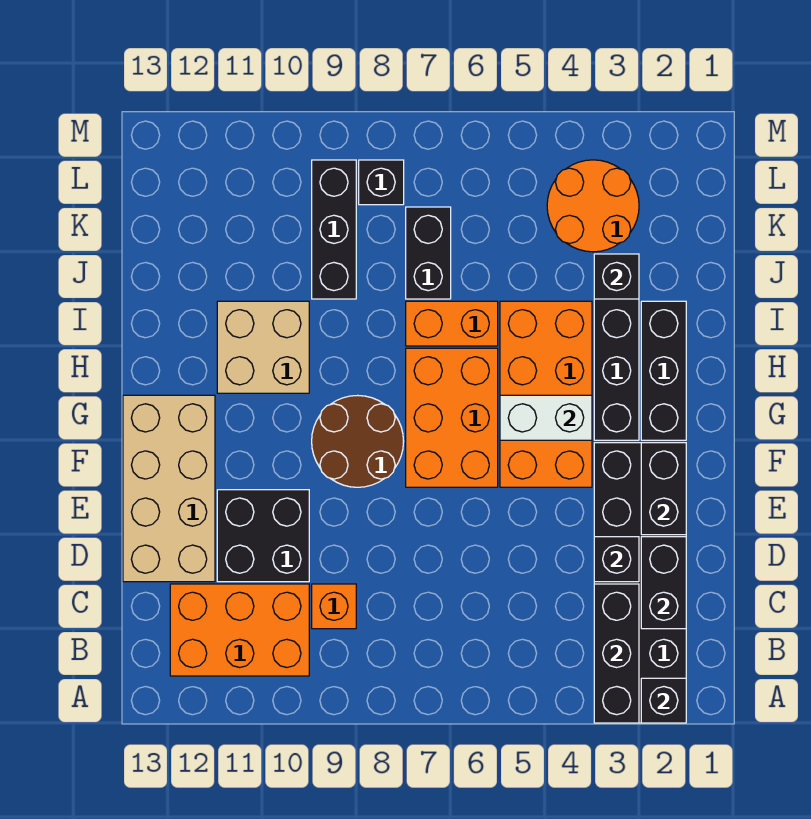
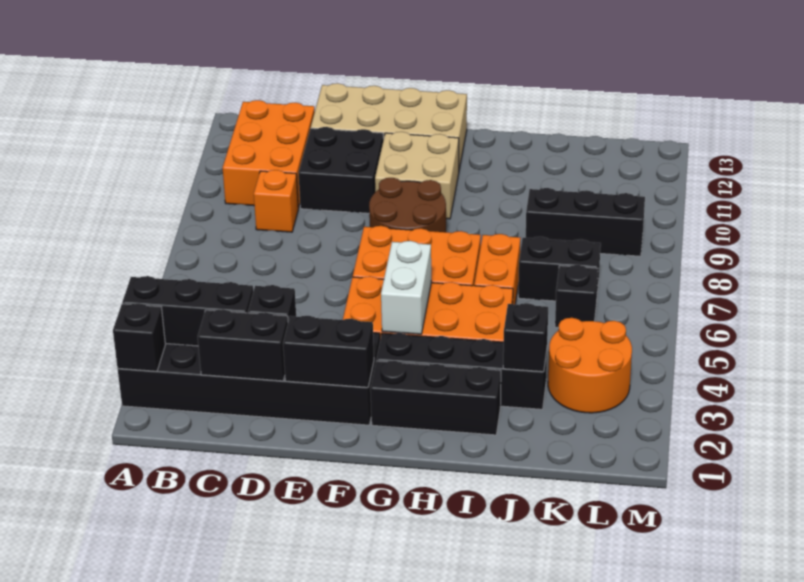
tan brick H10:I11 level 1 -> tan brick F10:G11 level 1
black brick L8 level 1 -> black brick K6 level 1

